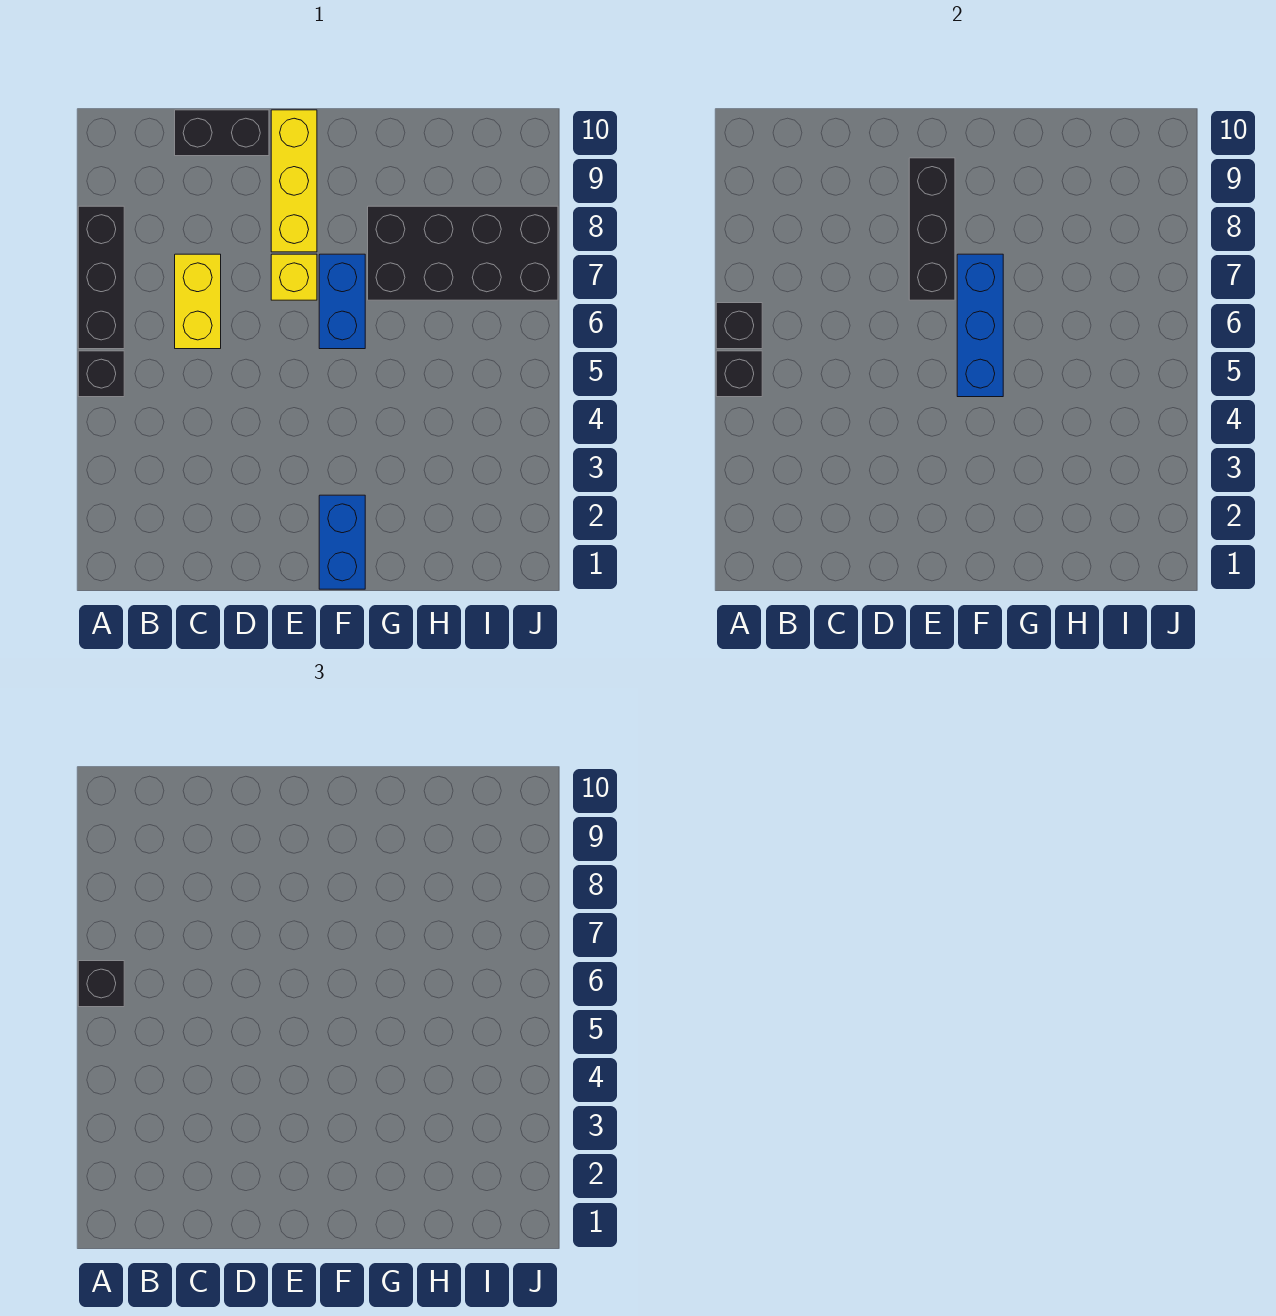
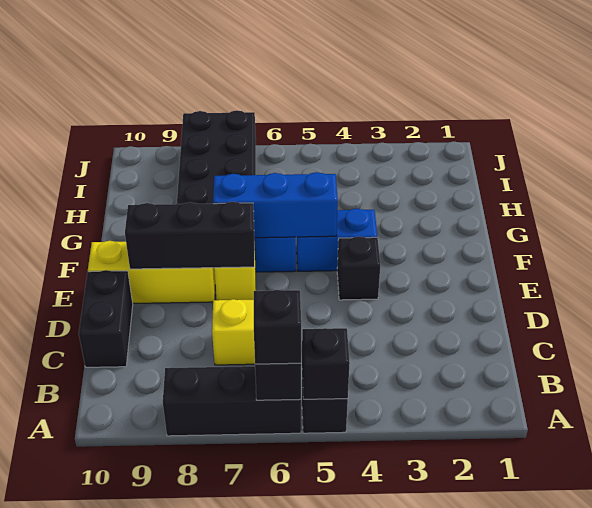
none -> black brick E4 level 1
blue brick F1:F2 level 1 -> blue brick F4:F5 level 1

